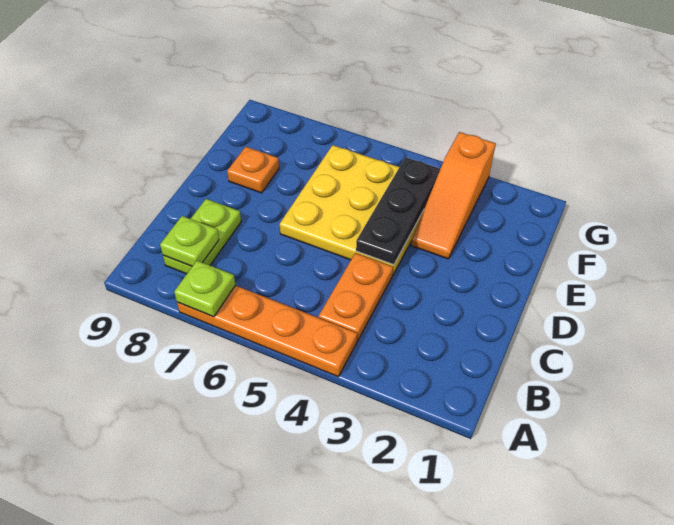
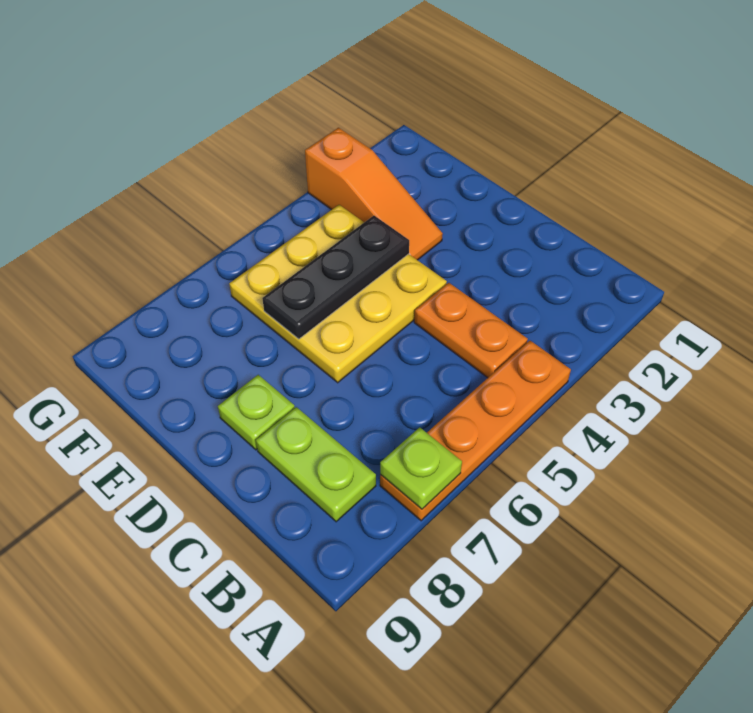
lime plate B8 level 2 -> lime plate D8 level 1
black plate D4:F4 level 2 -> black plate E4:E6 level 2
orange plate E8 level 1 -> none

